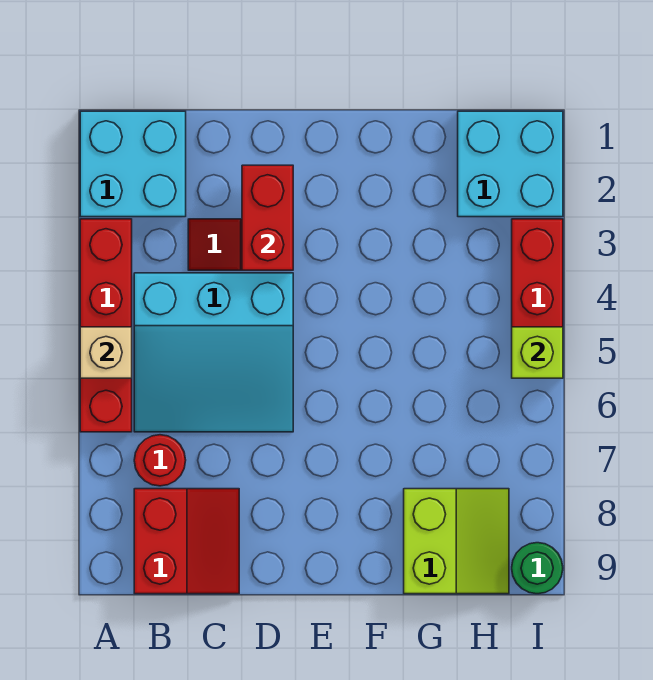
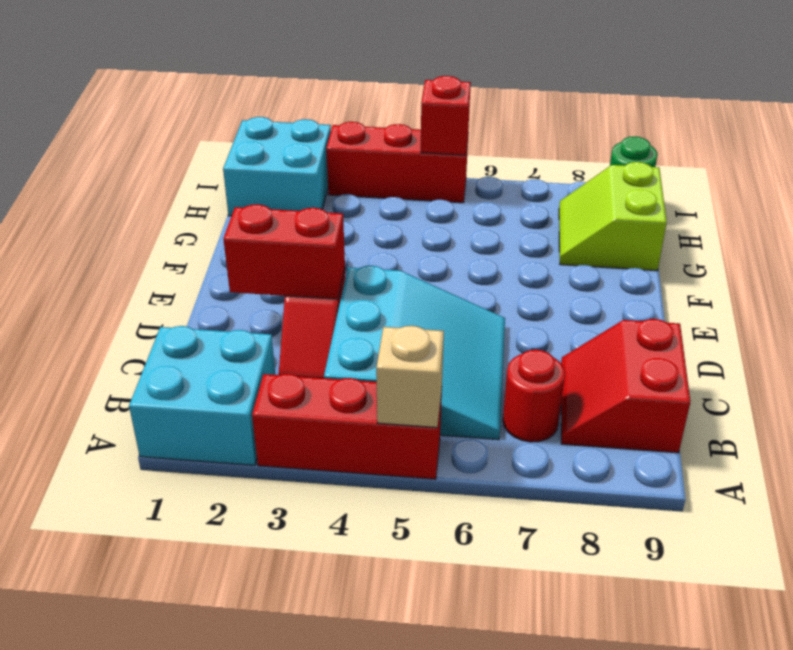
red brick A3:A6 level 1 -> red brick A3:A5 level 1
red slope B8:C9 level 1 top B -> red slope B8:C9 level 1 top 9
lime slope G8:H9 level 1 top G -> lime slope G8:H9 level 1 top 9
lime brick I5 level 2 -> red brick I5 level 2

